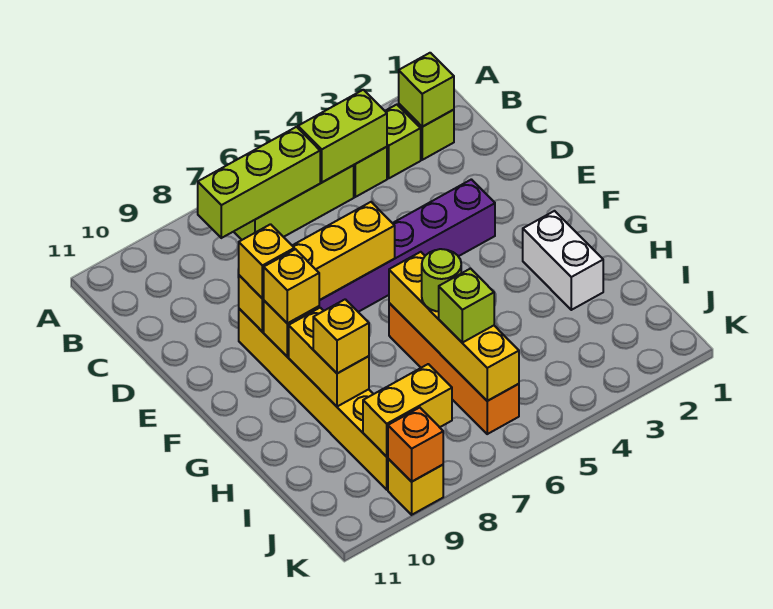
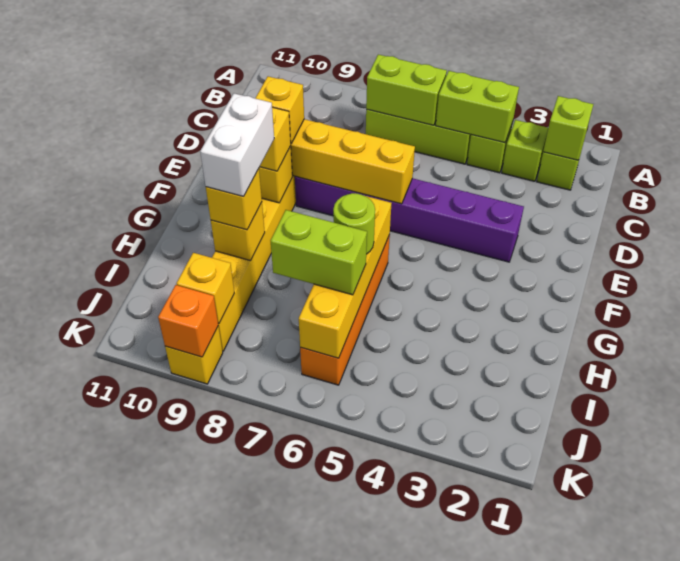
lime brick B6:B8 level 2 -> lime brick B6:B7 level 2
white brick G2:H2 level 1 -> white brick G9:H9 level 4
yellow brick G9:H9 level 2 -> yellow brick H9 level 2
lime brick I6 level 3 -> lime brick I6:I7 level 3
yellow brick J8:J9 level 2 -> yellow brick J9 level 2

